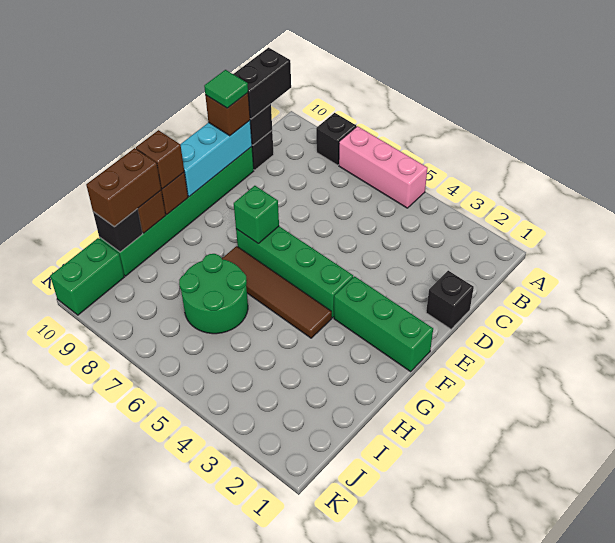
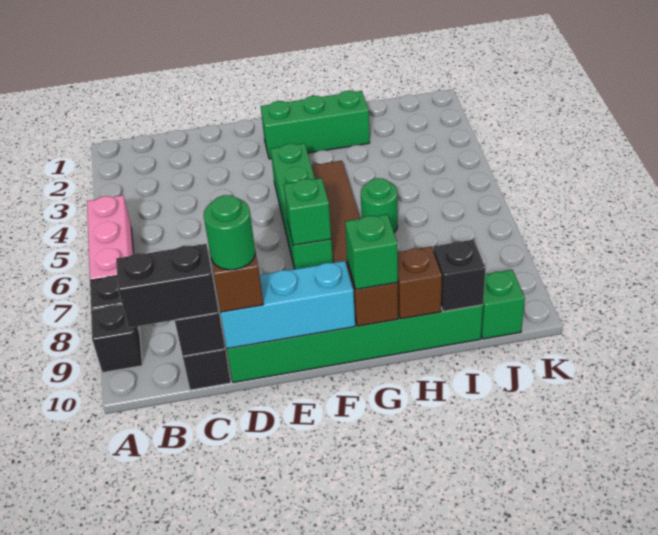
black brick D1 level 1 -> black brick A9 level 1
green tile D10 level 4 -> green round brick D10 level 4
green brick F1:F3 level 1 -> green brick F2:H2 level 1
brown brick G10 level 3 -> green brick G10 level 3
green round brick H6:I7 level 1 -> green round brick H6 level 1
brown brick H10:I10 level 3 -> none
green brick J10:K10 level 1 -> green brick J10 level 1

